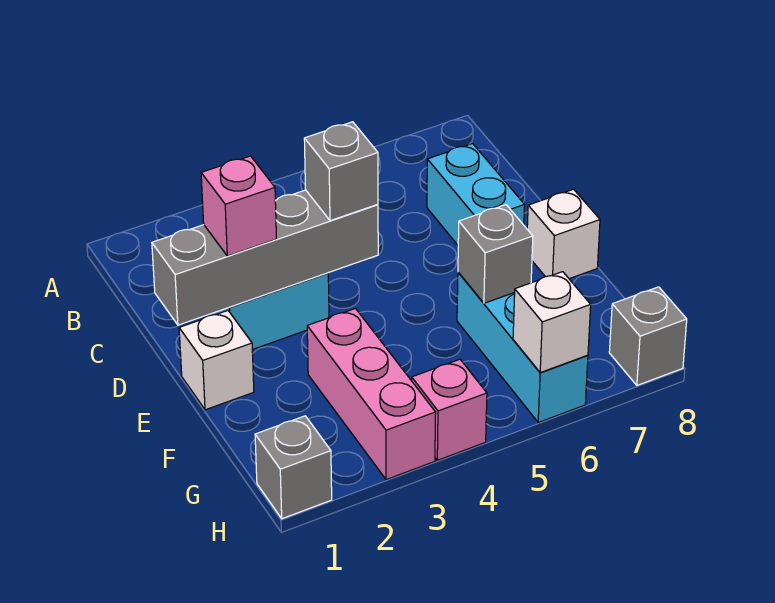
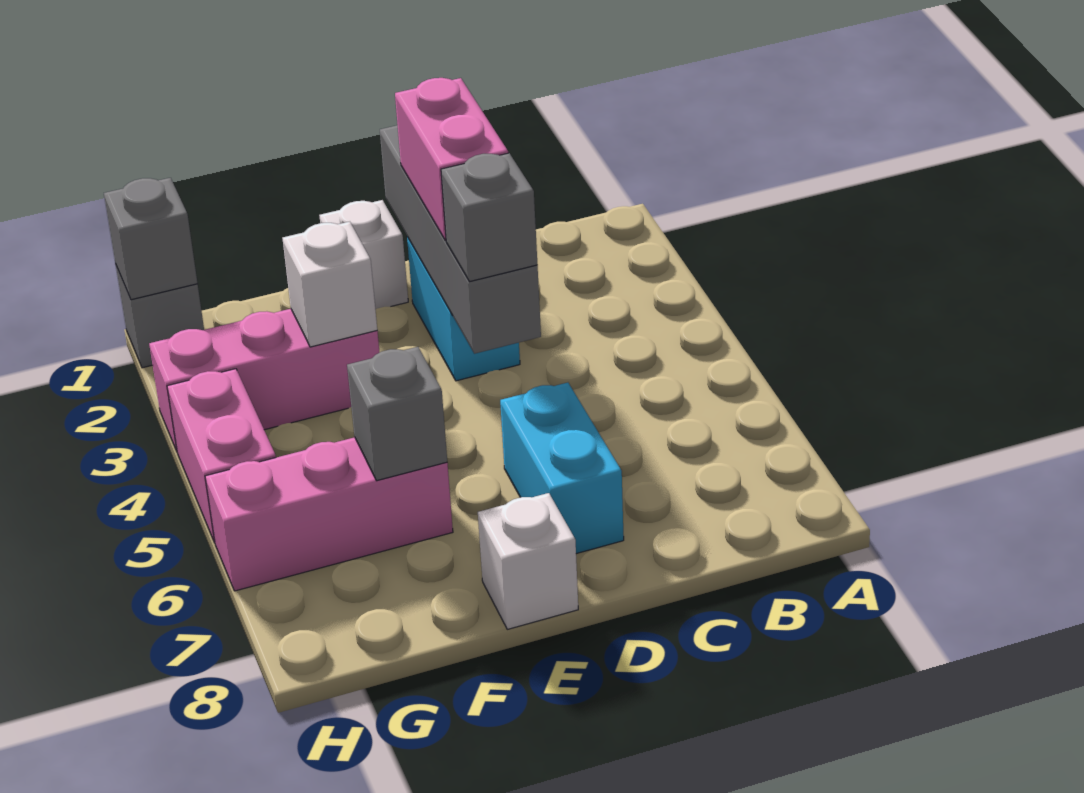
cyan brick C7:D7 level 1 -> cyan brick D6:D7 level 1
pink brick D2 level 3 -> pink brick D2:D3 level 3
cyan brick F6:H6 level 1 -> pink brick F6:H6 level 1
pink brick H4 level 1 -> pink brick H4:H5 level 1
white brick H6 level 2 -> white brick F3 level 2
grey brick H8 level 1 -> grey brick H1 level 2

